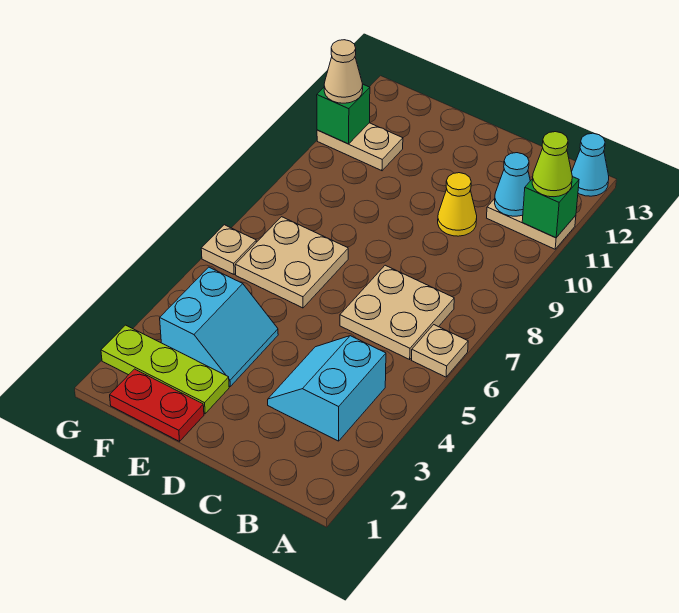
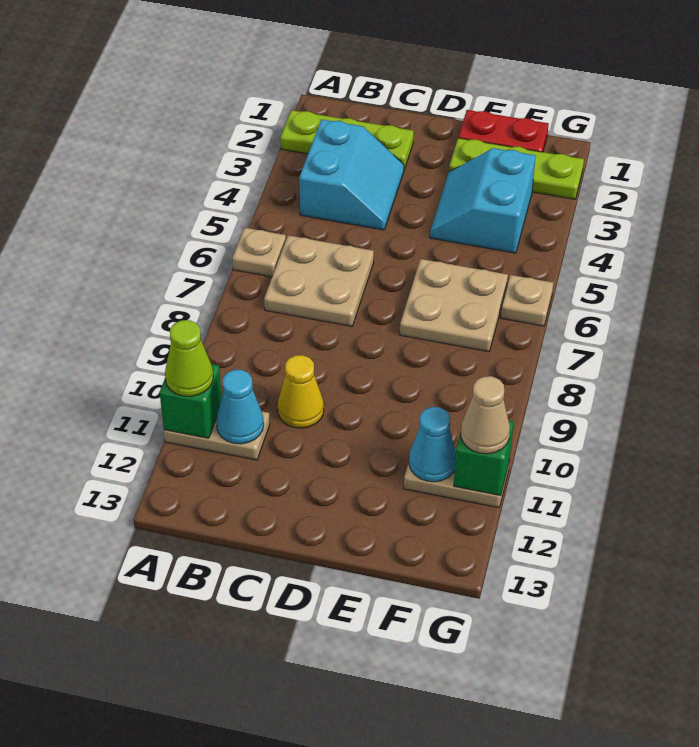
none -> lime plate A2:C2 level 1
cyan cone A13 level 1 -> cyan cone F11 level 2

